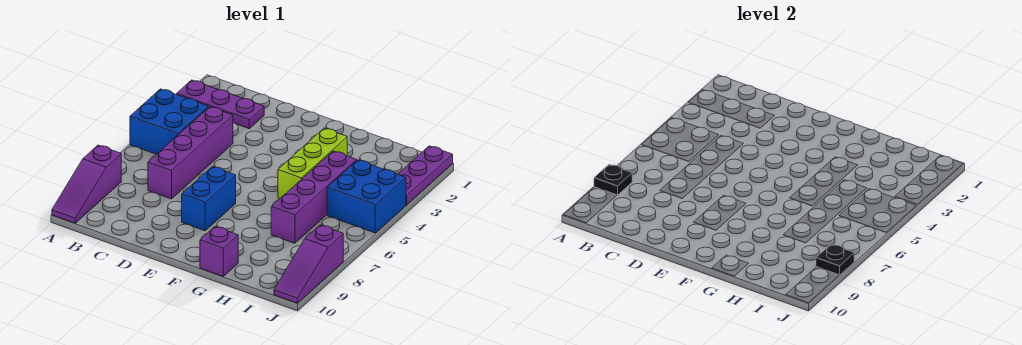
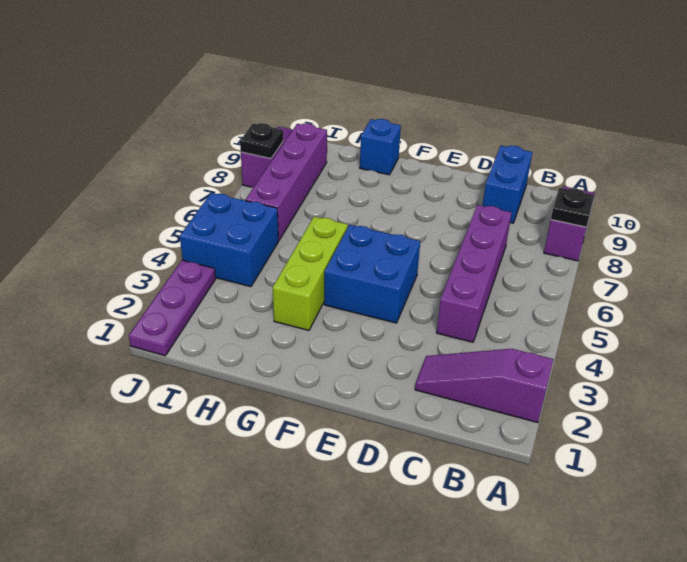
purple plate A2:C2 level 1 -> purple slope A2:C2 level 1 top A
blue brick A4:B5 level 1 -> blue brick E4:F5 level 1
blue brick E7:E8 level 1 -> blue brick C9:C10 level 1
purple brick G10 level 1 -> blue brick G10 level 1
purple brick H4:H7 level 1 -> purple brick I6:I9 level 1

